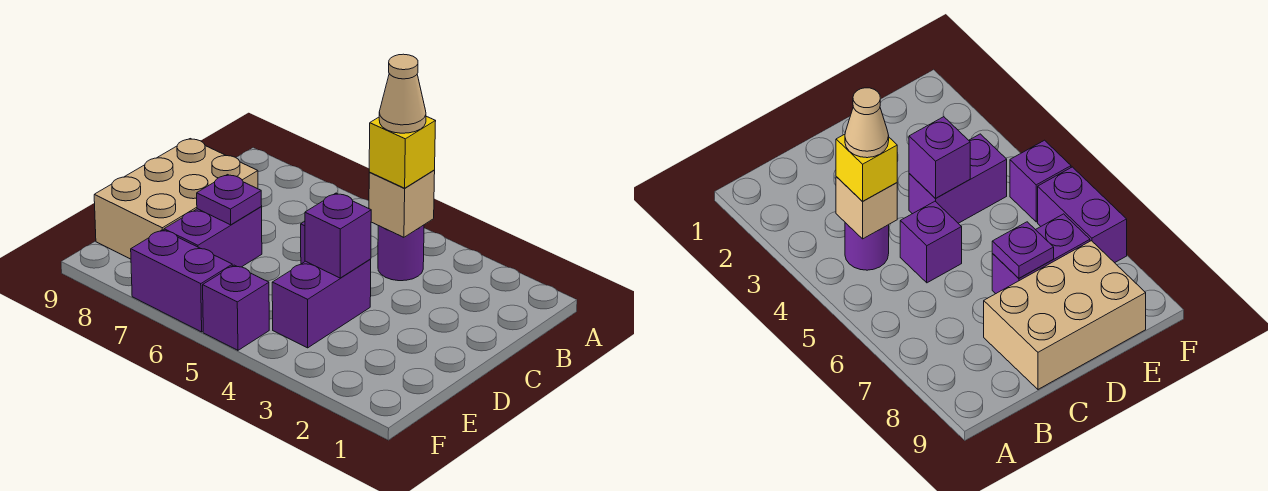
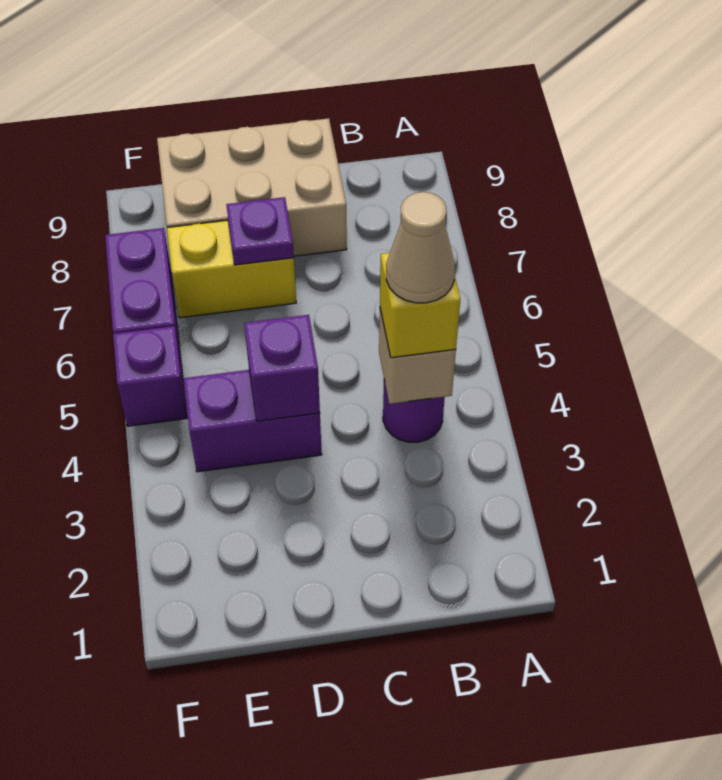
purple brick C5 level 1 -> none
purple brick D7:E7 level 1 -> yellow brick D7:E7 level 1

